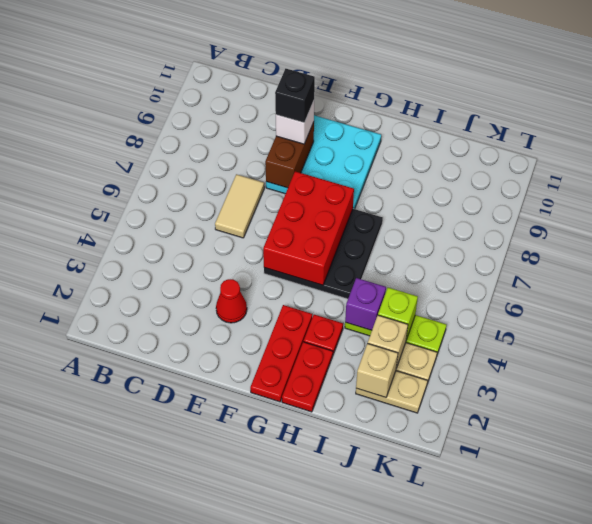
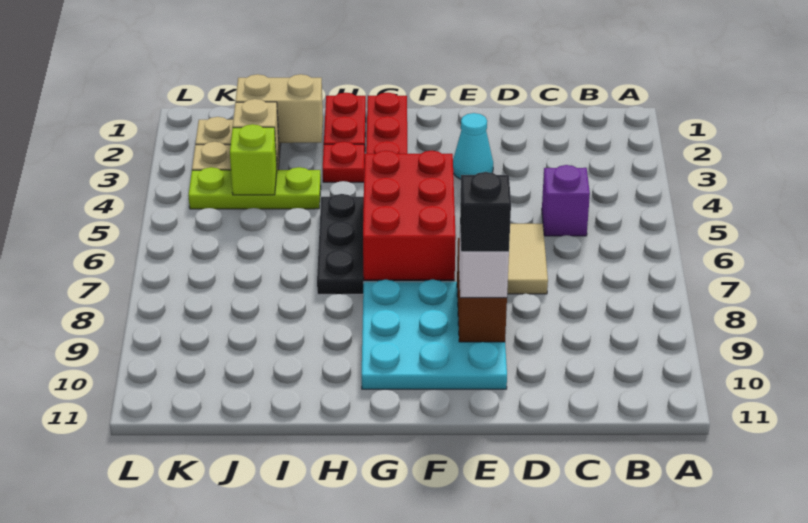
red cone E3 level 1 -> cyan cone E3 level 1
purple brick I4 level 2 -> purple brick C5 level 1
tan brick J2 level 2 -> tan brick I2:J2 level 2

